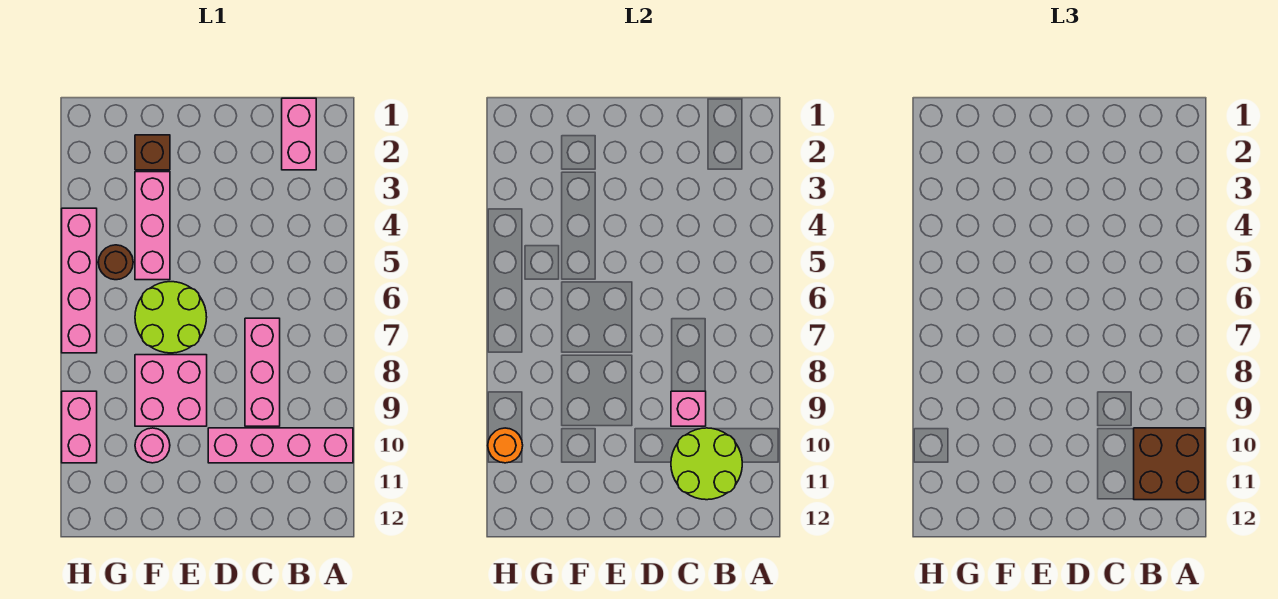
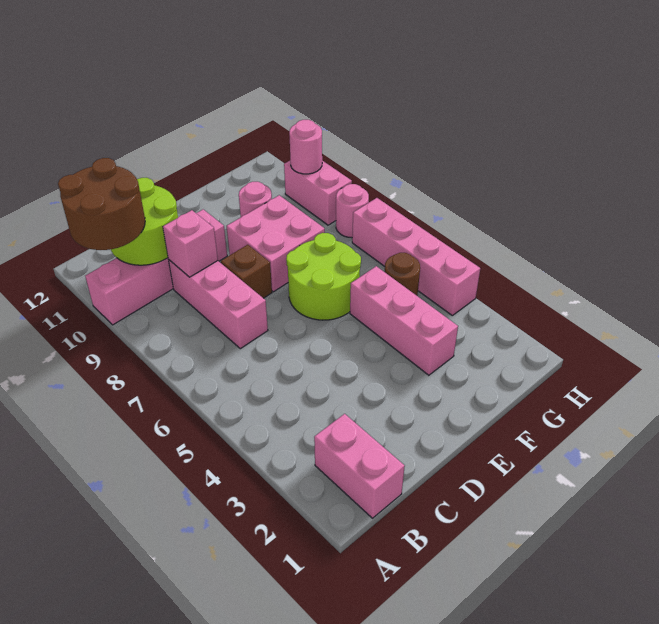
brown brick A10:B11 level 3 -> brown round brick A10:B11 level 3
brown brick F2 level 1 -> brown brick D8 level 1
none -> pink round brick H8 level 1
orange round brick H10 level 2 -> pink round brick H10 level 2

